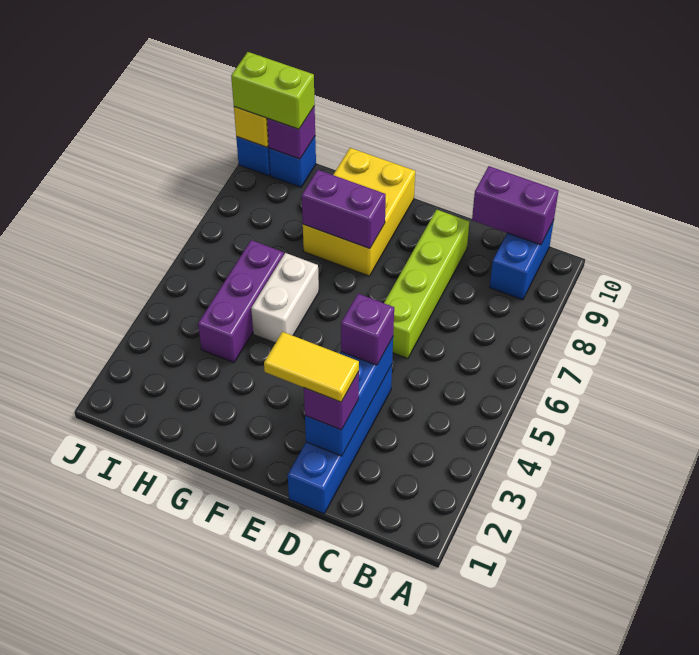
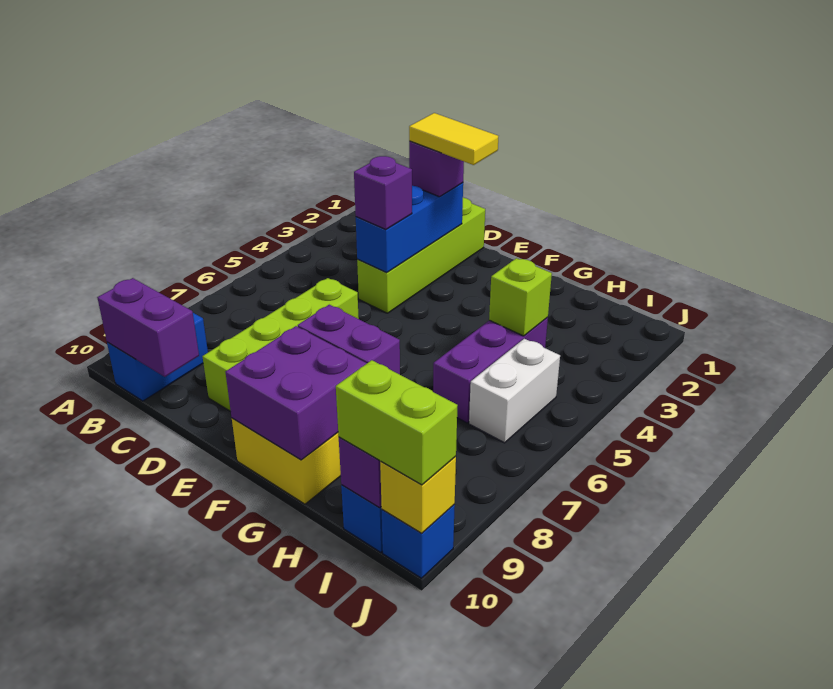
blue brick D1:D4 level 1 -> lime brick D1:D4 level 1
none -> purple brick F9:G10 level 2
white brick G5:G6 level 1 -> white brick I5:I6 level 1
none -> lime brick H4 level 2

